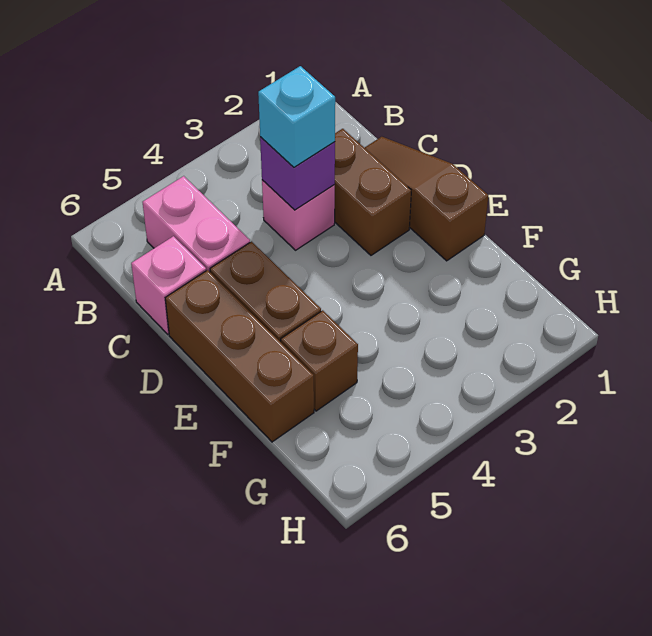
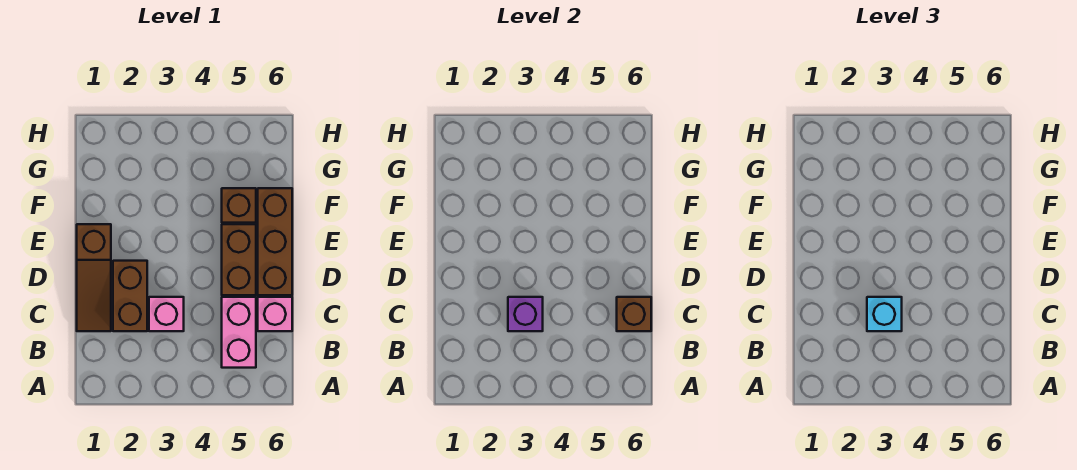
none -> brown brick C6 level 2

